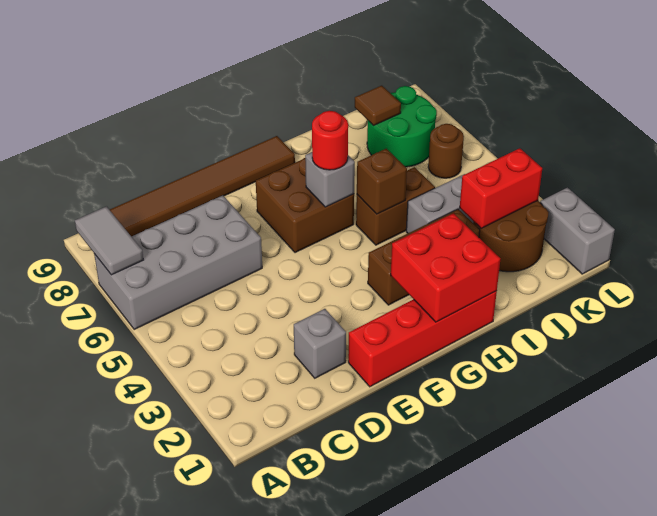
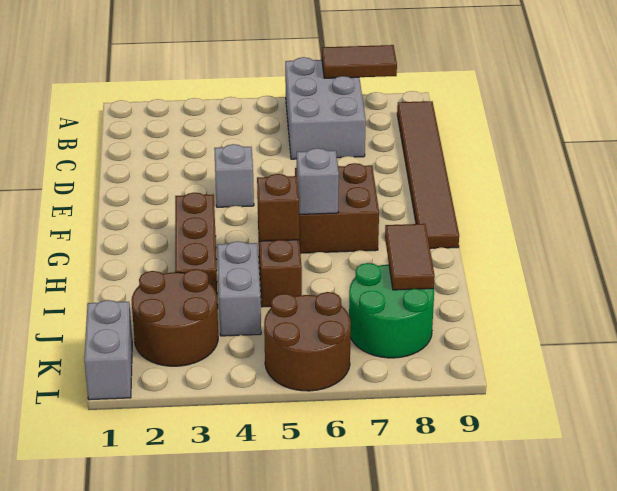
grey brick A6:D7 level 1 -> grey brick A6:C7 level 1
grey tile A7:A8 level 2 -> brown tile A7:A8 level 2
grey brick D2 level 1 -> grey brick E4 level 1
red brick E1:H1 level 1 -> none
red brick G1:H2 level 2 -> none
red round brick G6 level 3 -> none
red brick J3:K3 level 2 -> none
brown tile J8 level 2 -> brown tile I8:J8 level 2
brown round brick K6 level 1 -> brown round brick K5:L6 level 1
grey brick L1:L2 level 1 -> grey brick K1:L1 level 1

